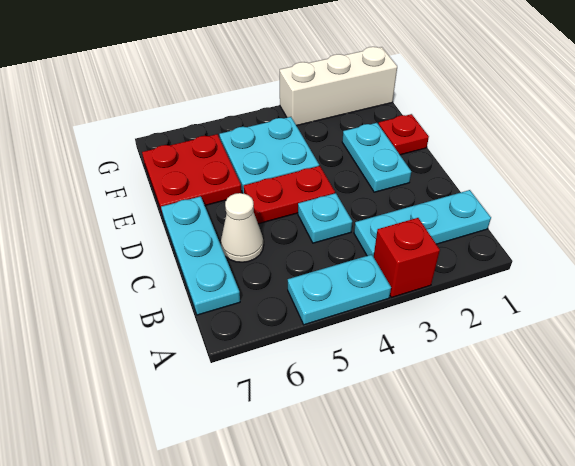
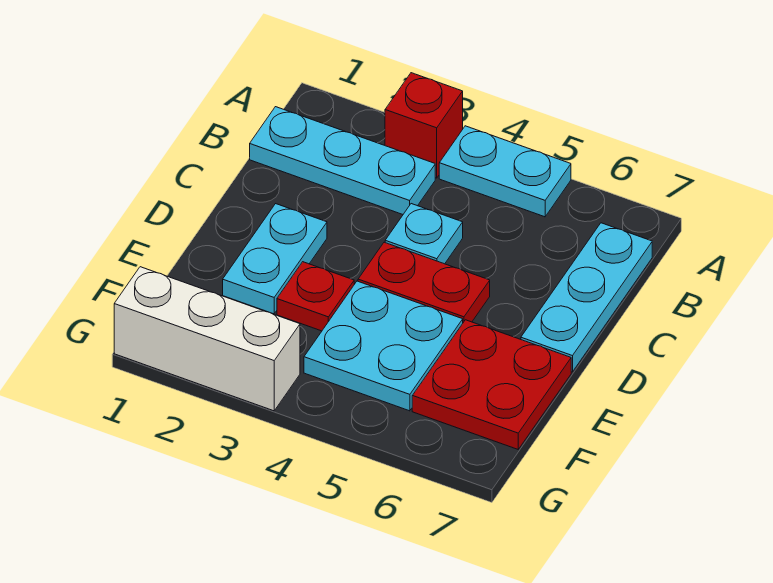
white cone C6 level 1 -> none
red plate E1 level 1 -> red plate E3 level 1

